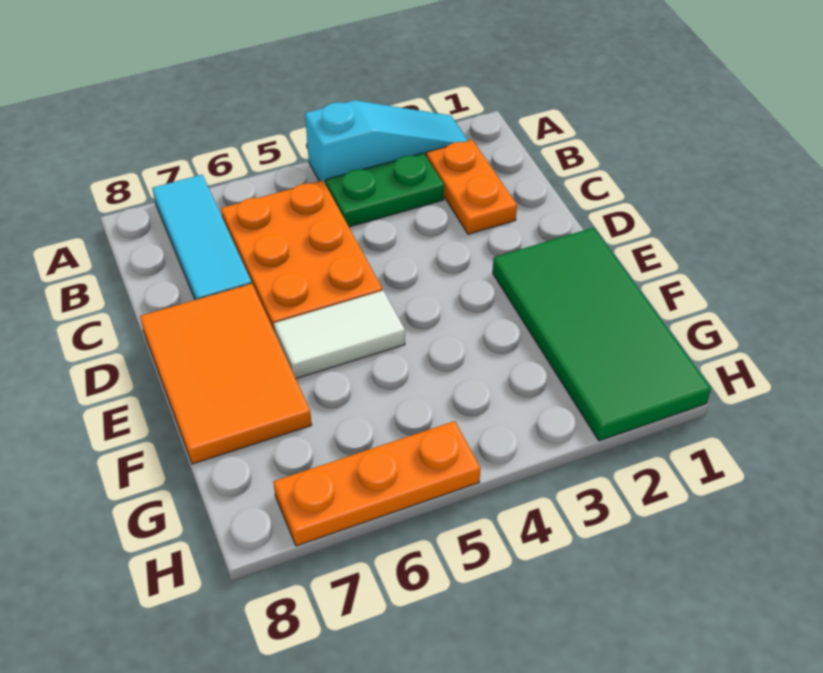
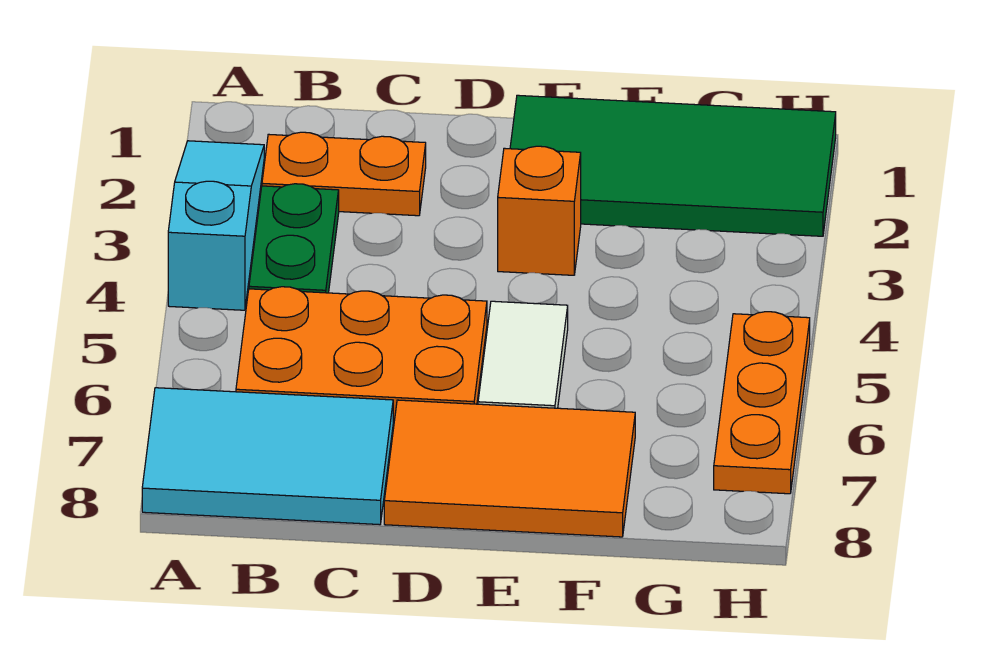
cyan tile A7:C7 level 1 -> cyan tile A7:C8 level 1
none -> orange brick E3 level 1

